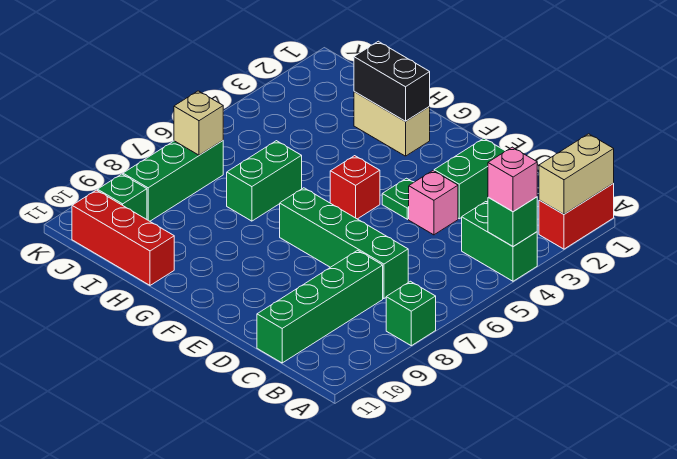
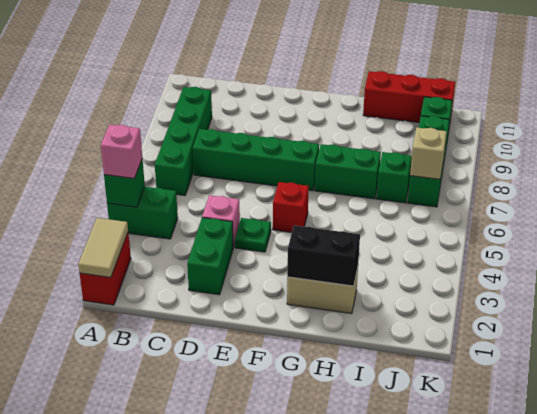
tan brick A1:A2 level 2 -> tan tile A1:A2 level 2
green brick A8 level 1 -> green brick I7 level 1
green brick C8:C11 level 1 -> green brick B6:B9 level 1
green brick H6:H7 level 1 -> green brick G7:H7 level 1

